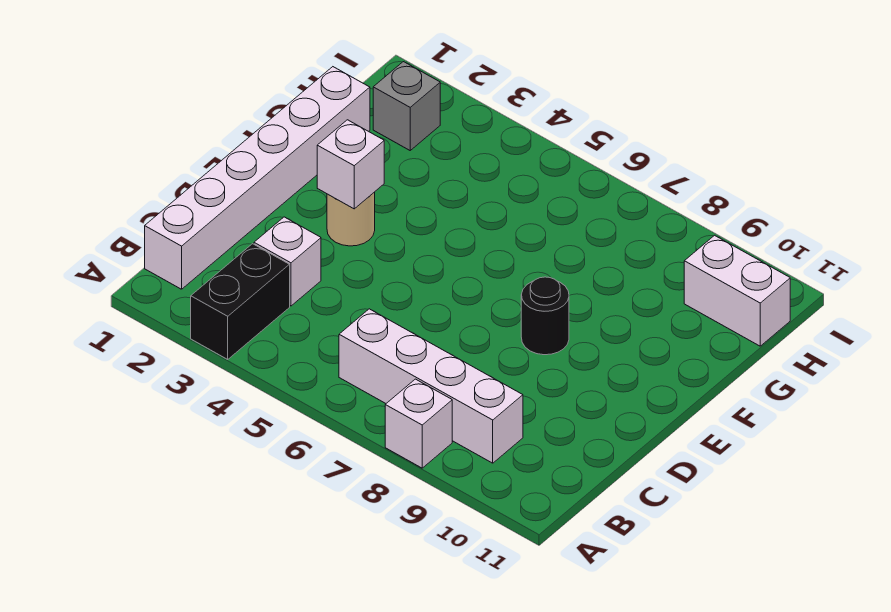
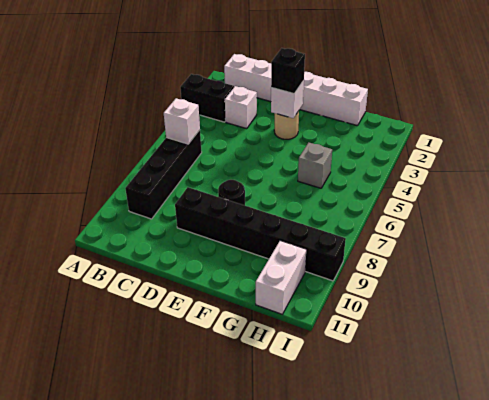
white brick A8 level 1 -> white brick B6 level 2
white brick B6:B9 level 1 -> black brick B6:B9 level 1
none -> black brick D9:I9 level 1
none -> black brick E3 level 3
grey brick H2 level 1 -> grey brick G5 level 1

